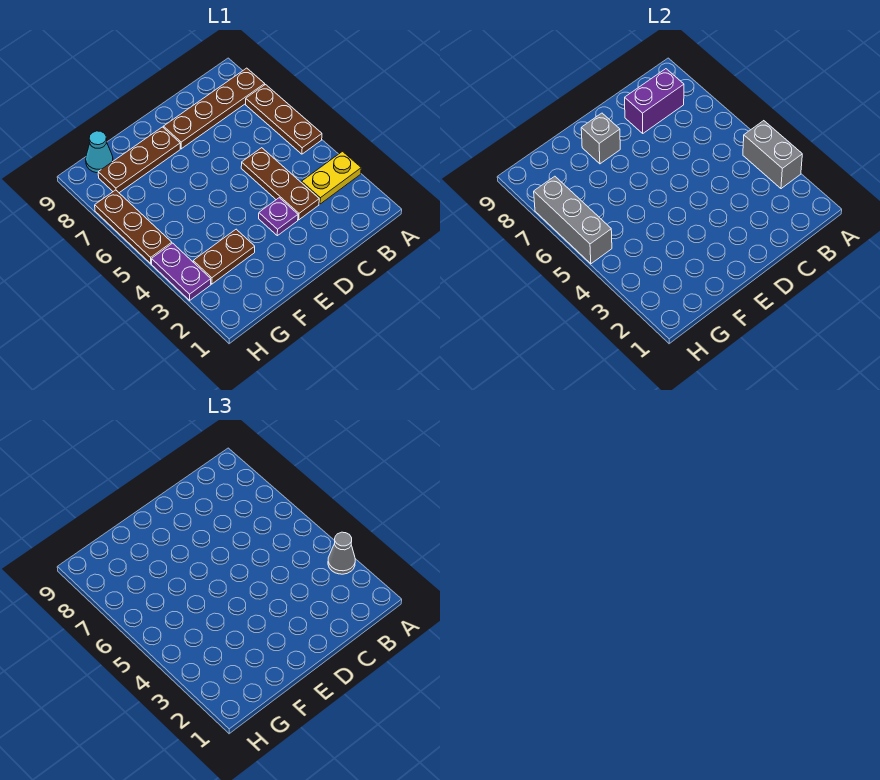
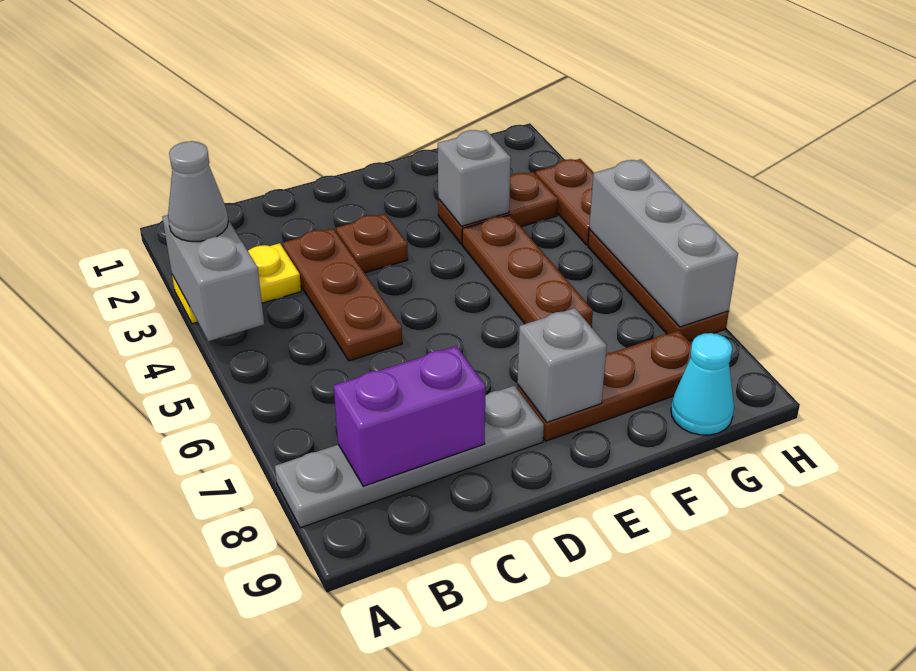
brown plate A5:A7 level 1 -> brown plate F4:F6 level 1
brown plate A8:D8 level 1 -> grey plate A8:D8 level 1
purple plate D3 level 1 -> brown plate D3 level 1
none -> grey brick F3 level 2
purple plate H3:H4 level 1 -> brown plate H3:H4 level 1

